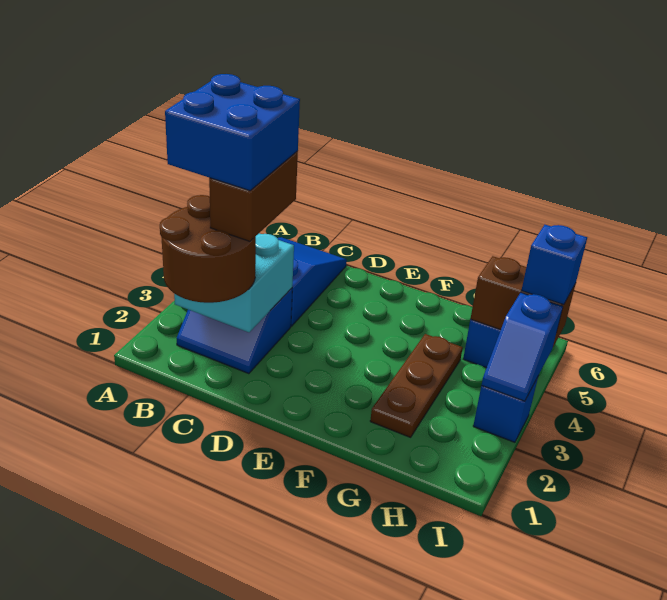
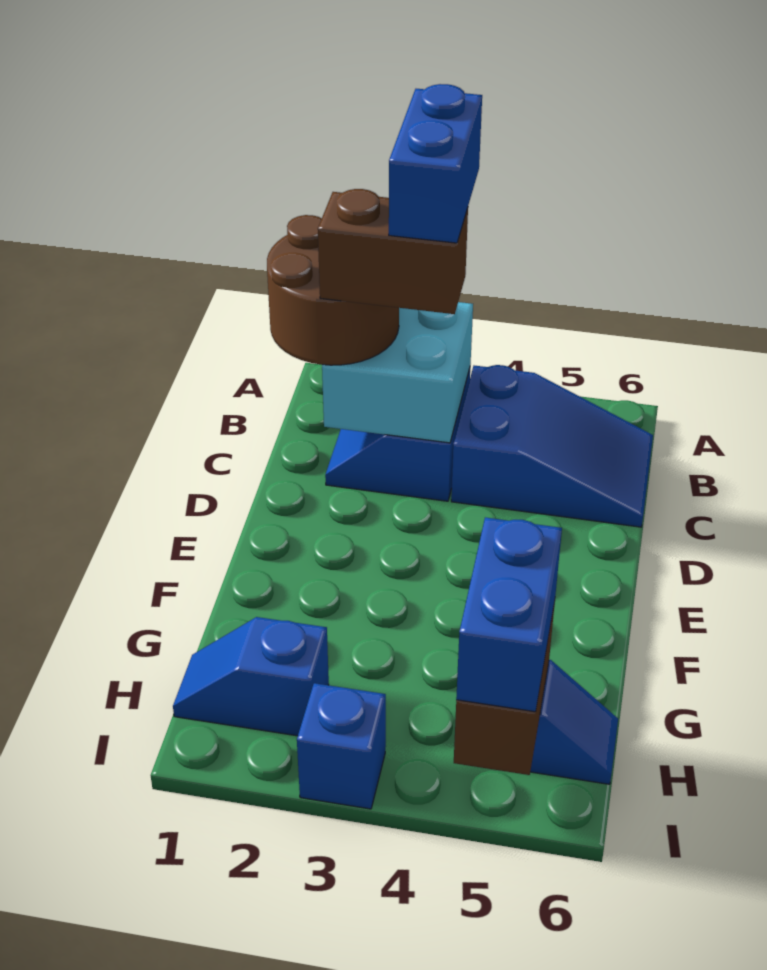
blue brick B2:C3 level 5 -> blue brick B3:C3 level 5
brown plate G2:G4 level 1 -> none
blue slope I3:I4 level 2 top 4 -> blue slope H1:H2 level 1 top 2
blue brick I5 level 3 -> blue brick H5:I5 level 3

